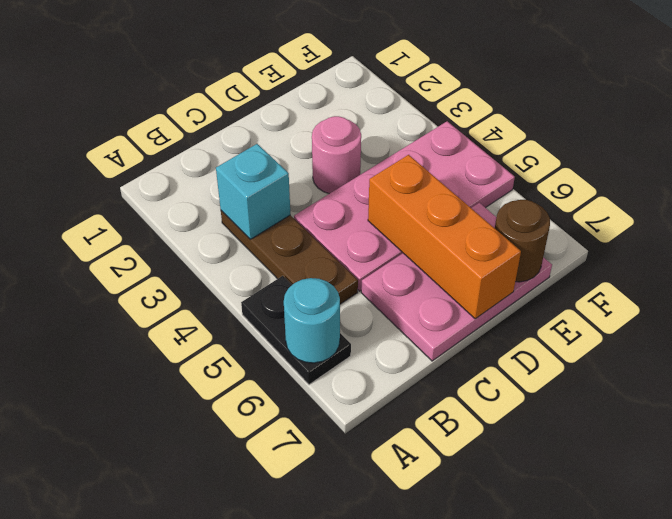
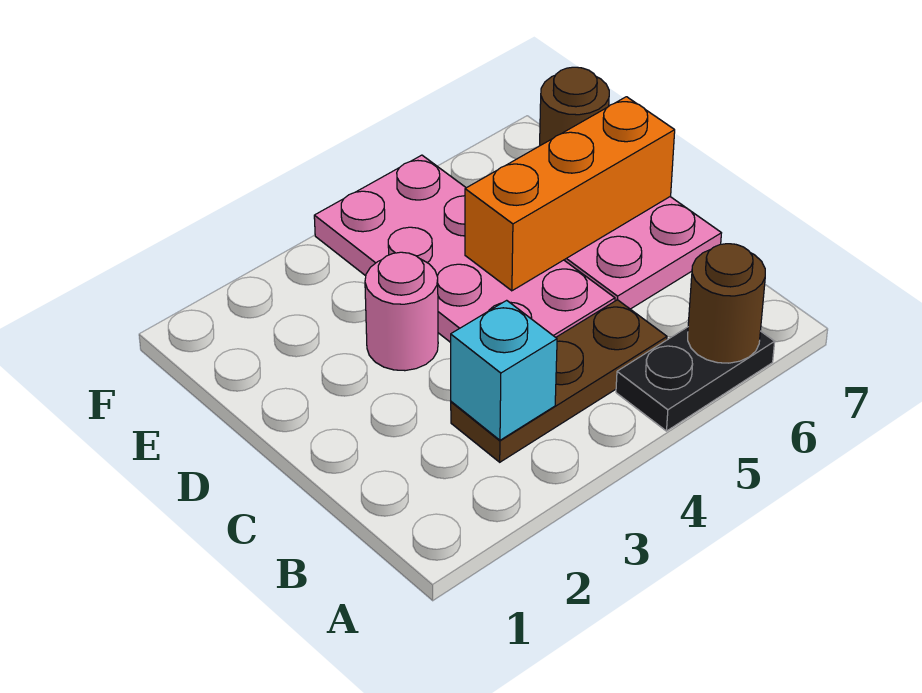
cyan round brick A6 level 2 -> brown round brick A6 level 2

